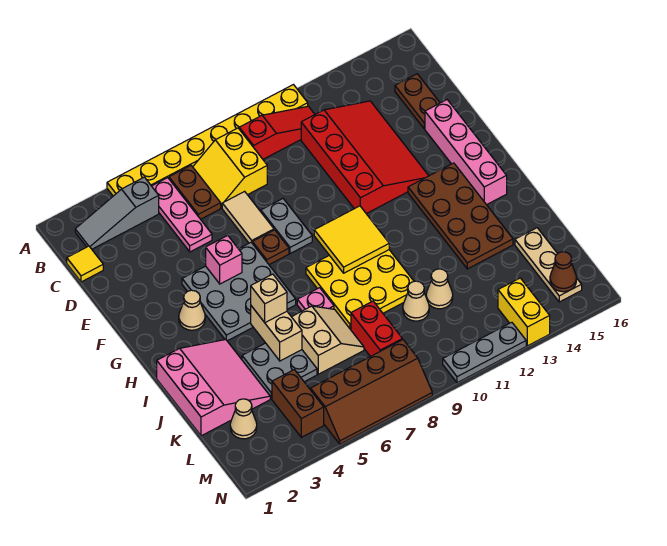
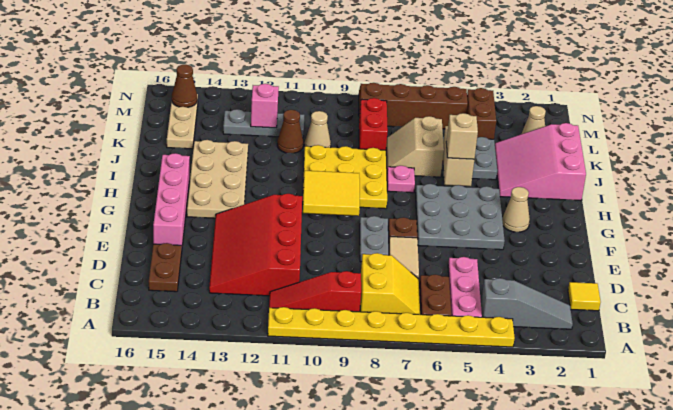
pink brick F5 level 2 -> pink brick L12 level 2
brown plate G13:J14 level 1 -> tan plate G13:J14 level 1
tan cone K11 level 1 -> brown cone K11 level 1
yellow brick M13:N13 level 1 -> none
grey plate N10:N12 level 1 -> grey plate L11:L13 level 1

